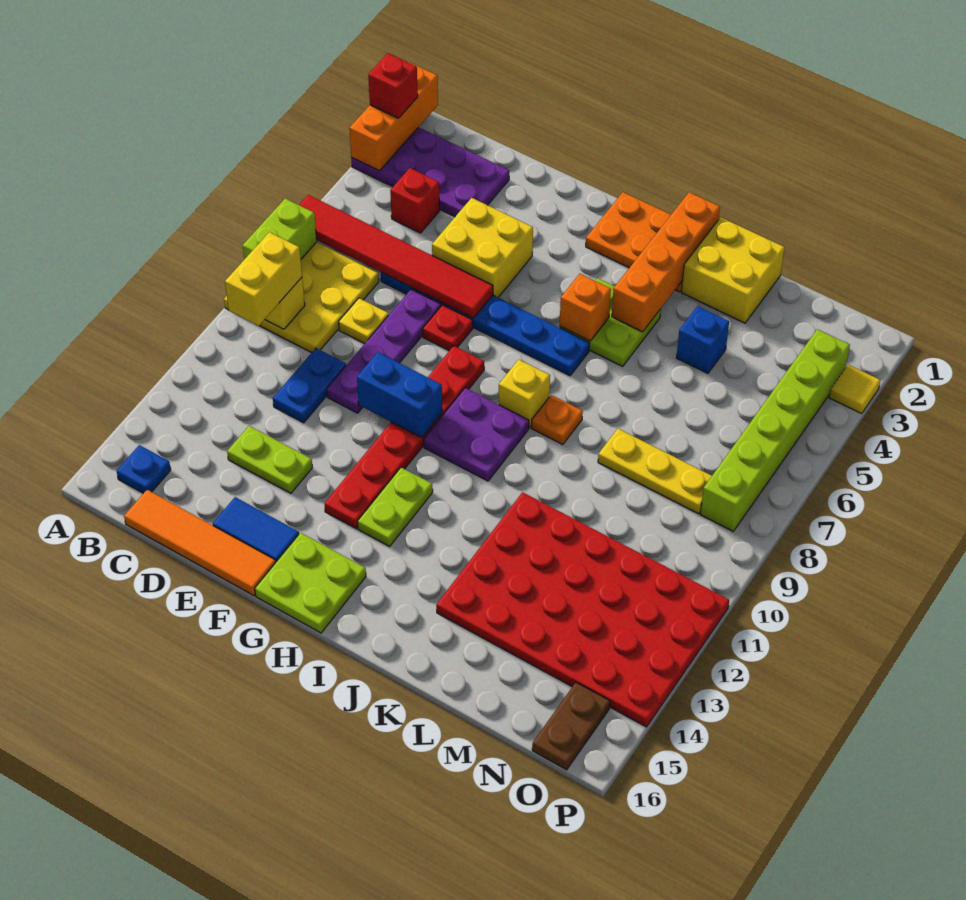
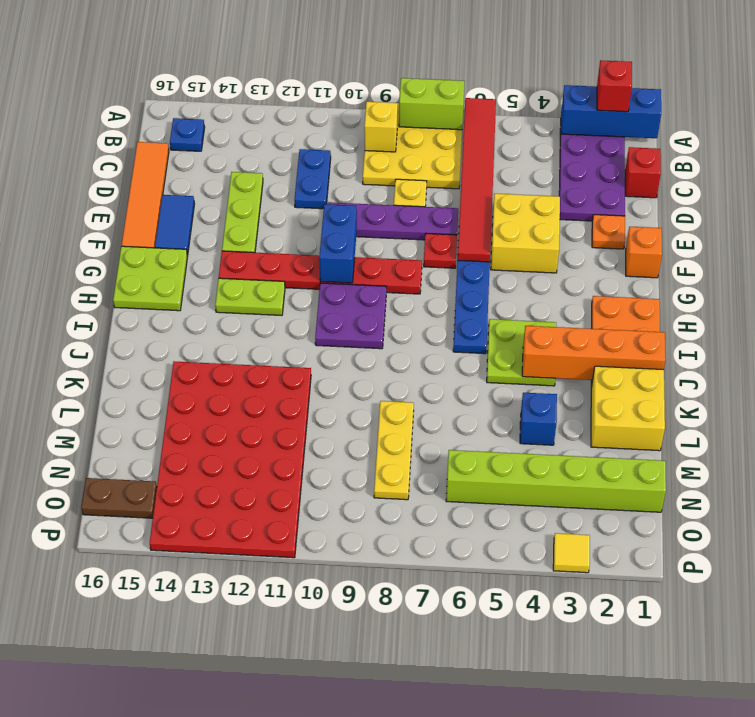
orange brick A1:A3 level 2 -> blue brick A1:A3 level 2
yellow brick B9:B10 level 3 -> none
red brick C4 level 1 -> red brick C1 level 1
blue plate D10:D11 level 1 -> blue plate C11:D11 level 1
lime plate D13:E13 level 1 -> lime plate D13:F13 level 1
orange brick I5 level 2 -> orange brick F1 level 1
yellow brick I8 level 1 -> none
orange plate J8 level 1 -> orange plate E2 level 1
lime brick O3:O8 level 1 -> lime brick N1:N6 level 1

